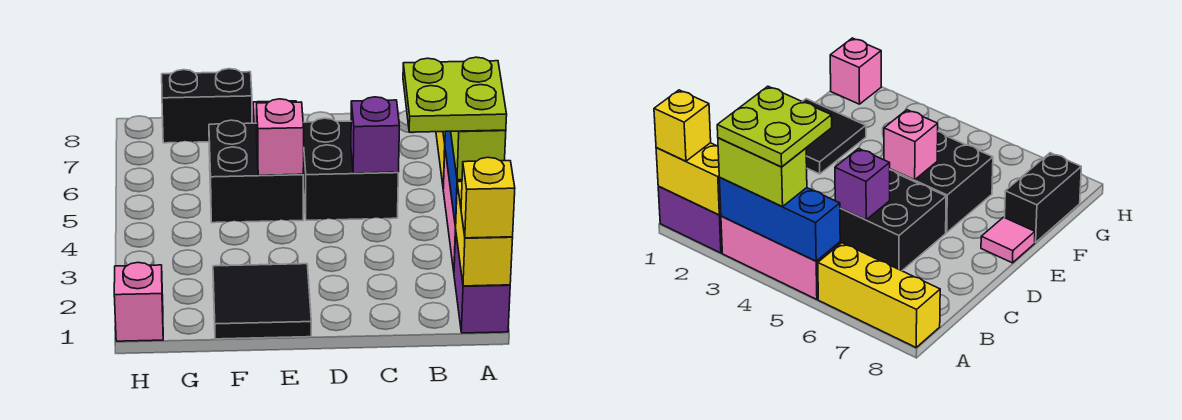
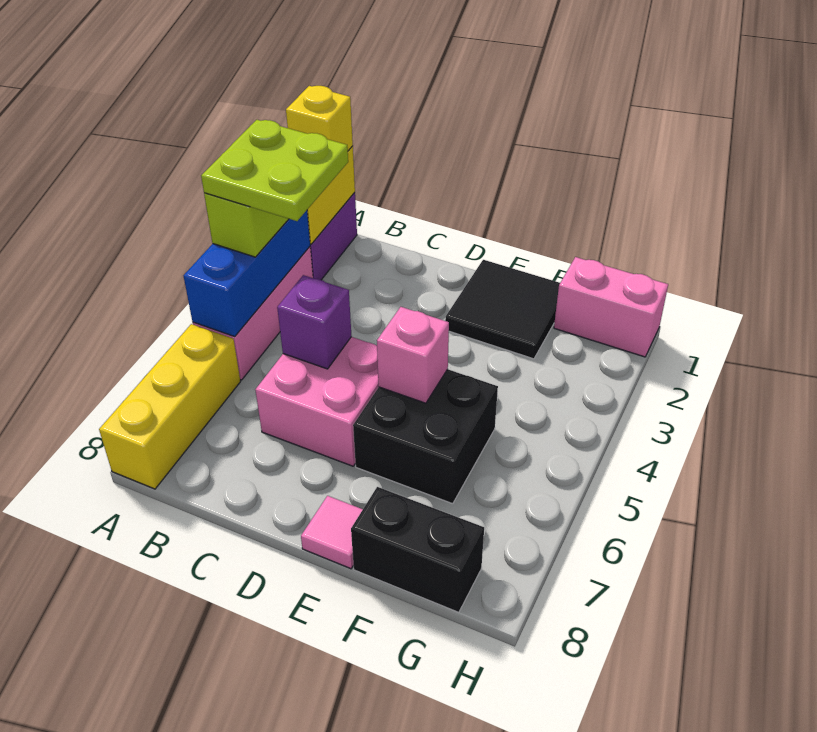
black brick C5:D6 level 1 -> pink brick C5:D6 level 1
pink brick H1 level 1 -> pink brick G1:H1 level 1

